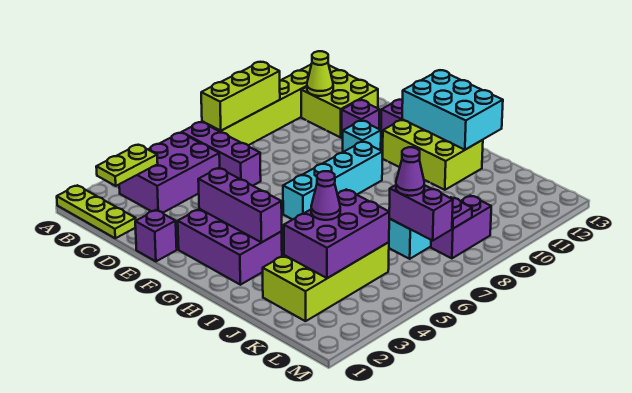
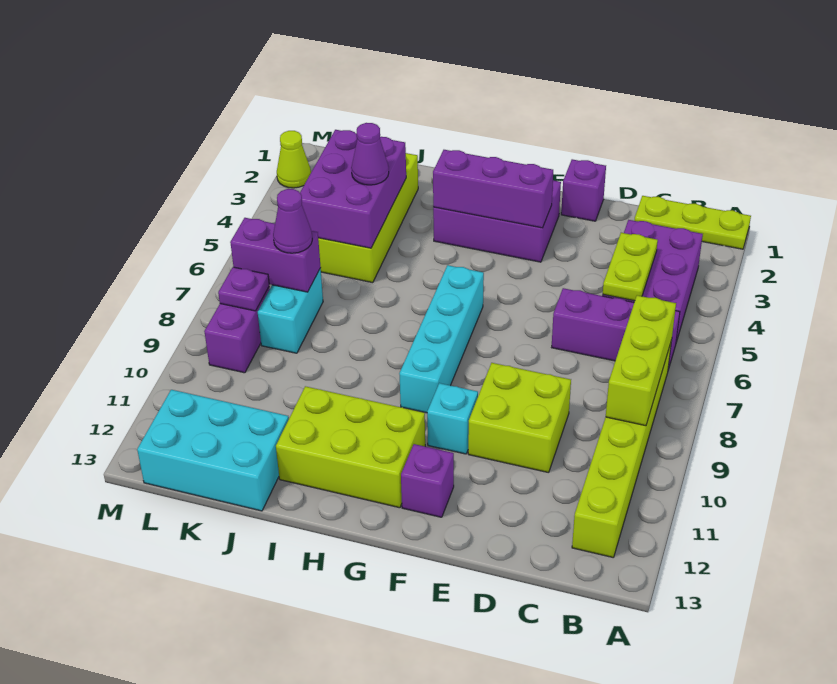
lime plate B2:B3 level 2 -> lime plate C4:C5 level 2
lime brick C11:D12 level 1 -> lime brick D9:E10 level 1
lime cone C11 level 2 -> lime cone M2 level 1
purple brick E11 level 1 -> none
cyan brick G12:I13 level 2 -> cyan brick J12:L13 level 1

